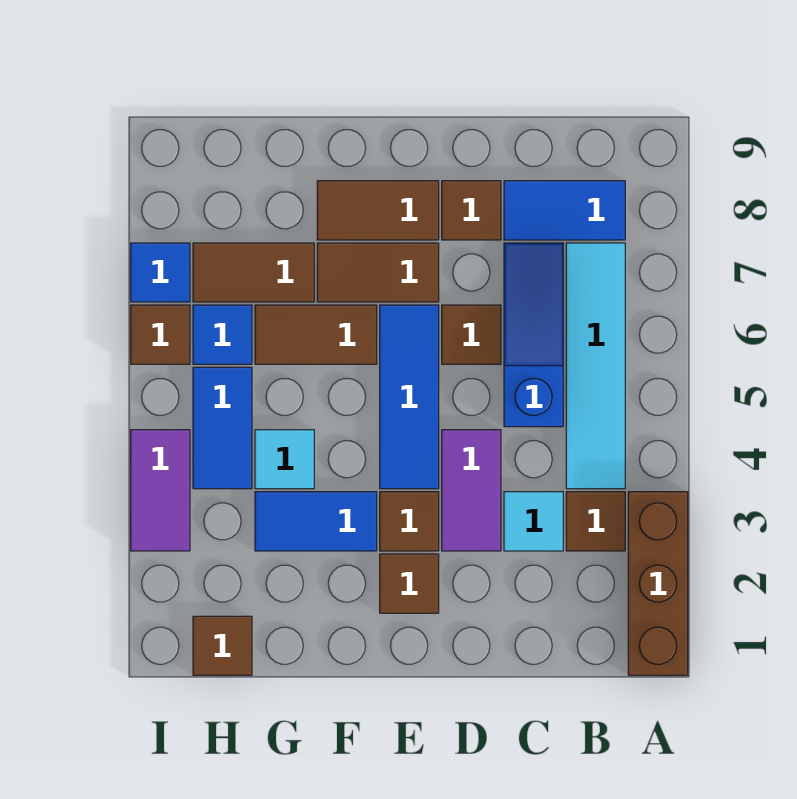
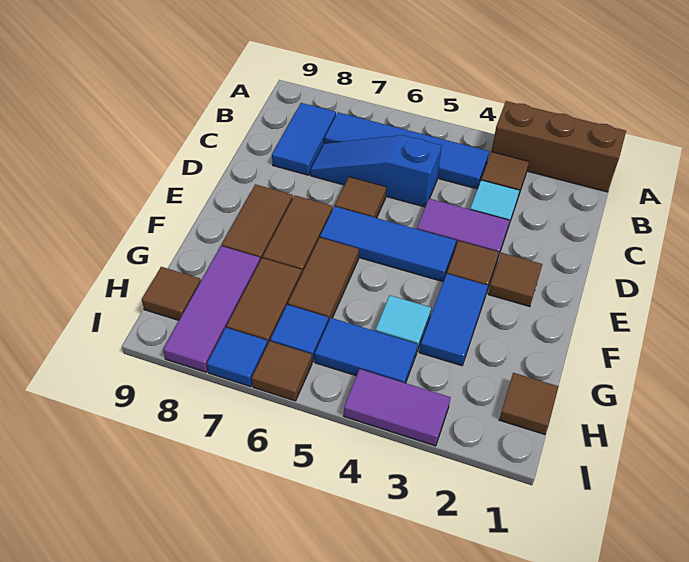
cyan tile B4:B7 level 1 -> blue tile B4:B7 level 1
brown tile D8 level 1 -> brown tile H9 level 1
none -> purple tile G8:I8 level 1

